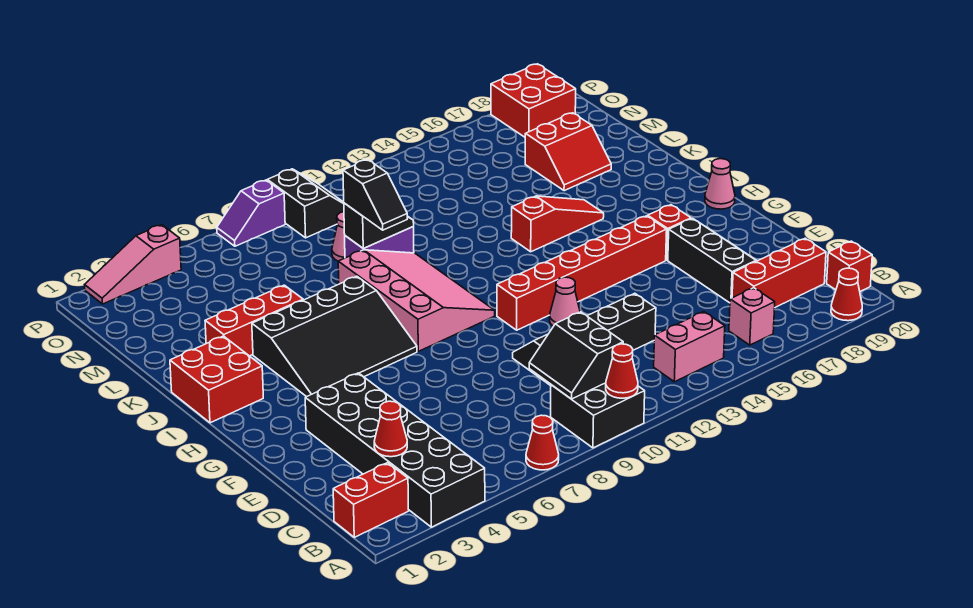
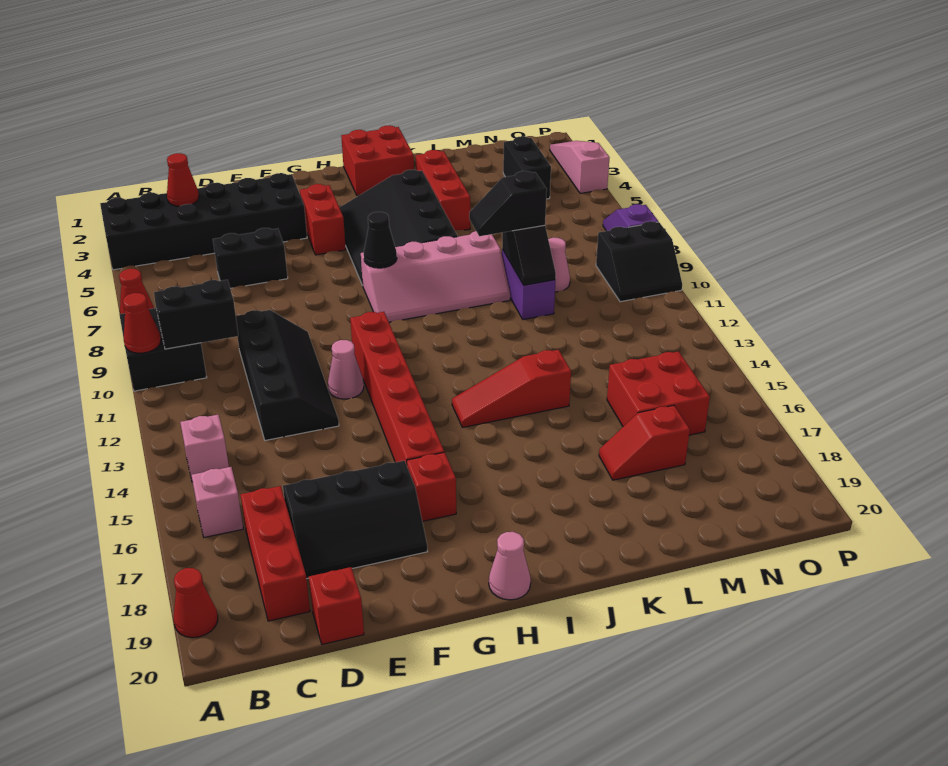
red brick B1:B2 level 1 -> red brick G4:G5 level 1
pink brick B13:B14 level 1 -> pink brick B14 level 1
red brick B20 level 1 -> red brick D20 level 1
none -> black brick D6:E6 level 1
pink slope H8:K10 level 1 top 8 -> pink slope H8:K9 level 1 top 8
none -> black cone H8 level 2
red slope J14:J16 level 1 top 14 -> red slope I14:K14 level 1 top K
red slope L17:M18 level 1 top M -> red slope L17:M17 level 1 top M
none -> black brick N3:N4 level 1
red brick O18:P19 level 1 -> red brick M15:N16 level 1

